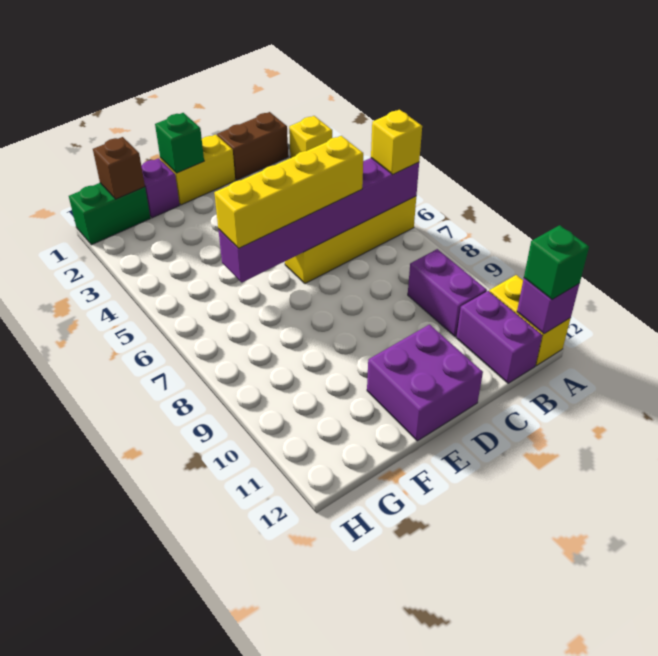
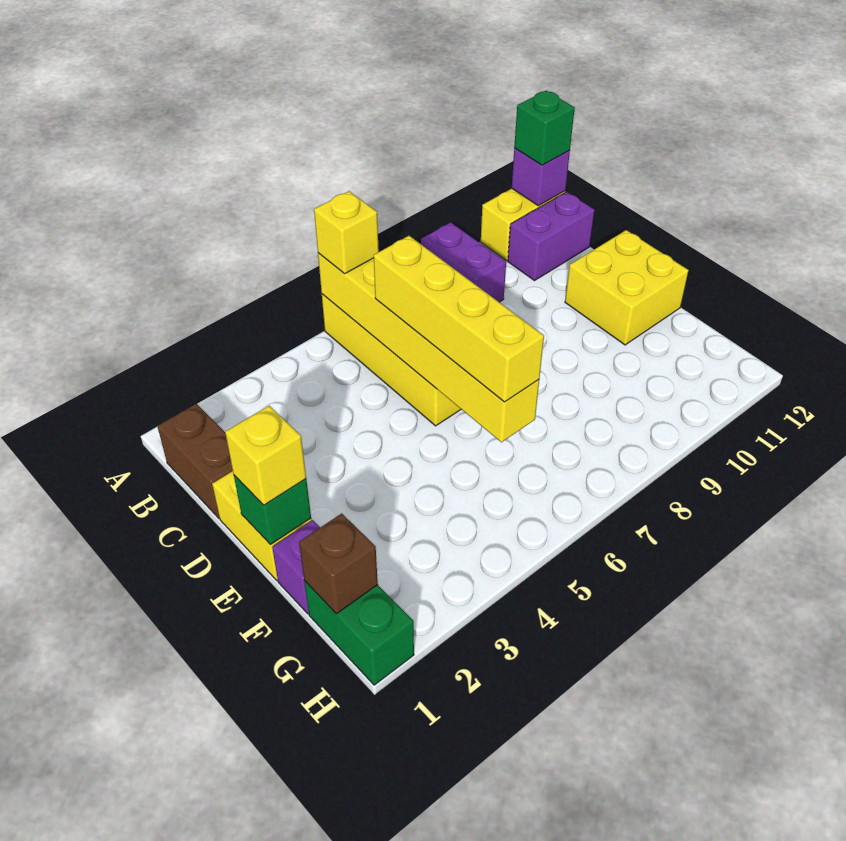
yellow brick A2 level 1 -> yellow brick E1 level 3
purple brick A6:F6 level 2 -> yellow brick A6:F6 level 2
purple brick B9:B10 level 1 -> purple brick A9:B9 level 1
purple brick D11:E12 level 1 -> yellow brick D11:E12 level 1

